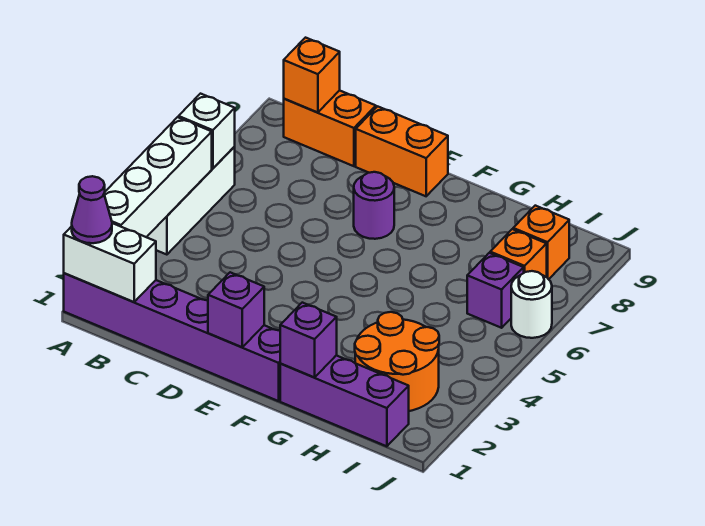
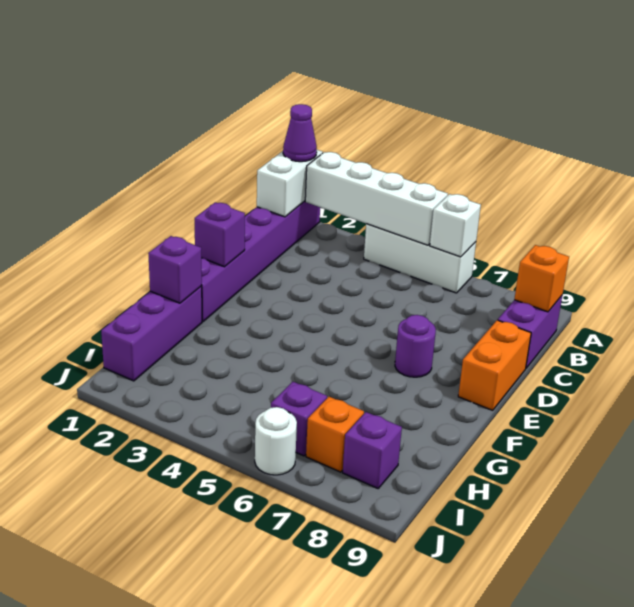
orange brick B9:C9 level 1 -> purple brick B9:C9 level 1
orange round brick H2:I3 level 1 -> none
orange brick I8 level 1 -> purple brick I8 level 1

